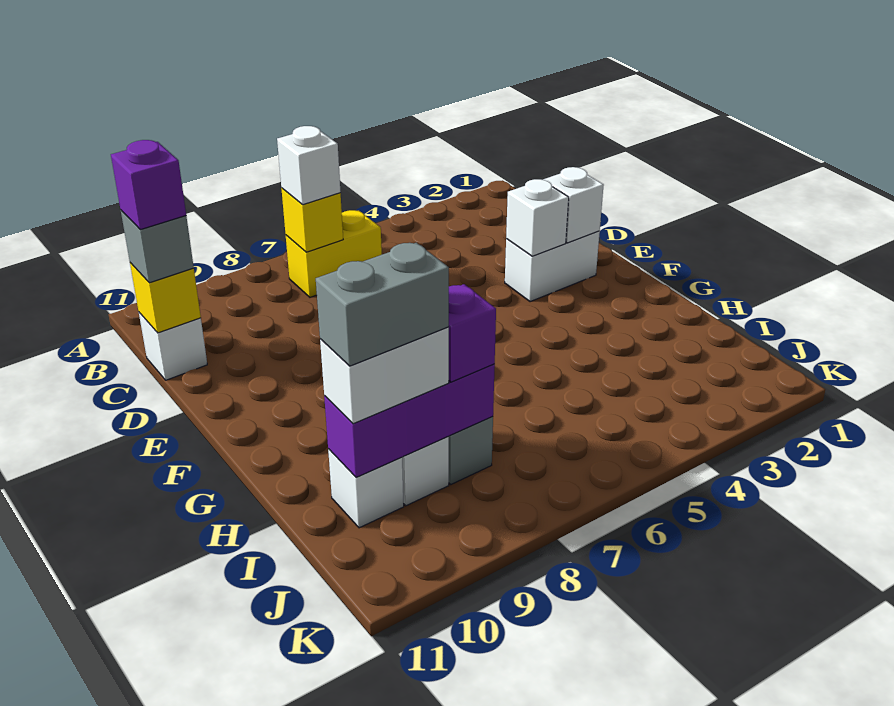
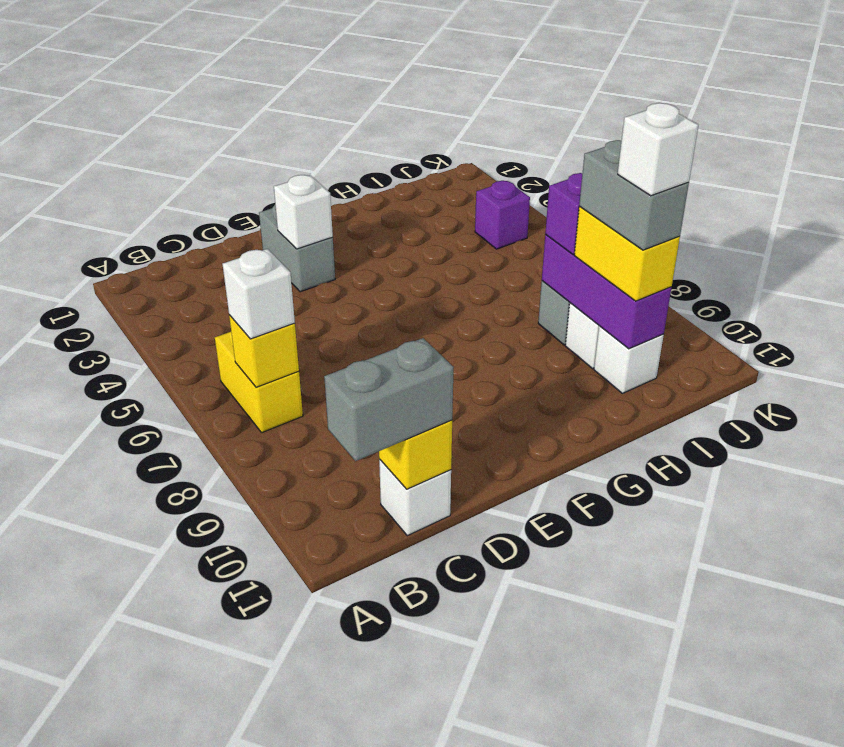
grey brick C11 level 3 -> grey brick B11:C11 level 3
purple brick C11 level 4 -> purple brick J4 level 1
white brick E2:E3 level 1 -> grey brick E2:E3 level 1
white brick E2 level 2 -> white brick I10 level 5
white brick I9:I10 level 3 -> yellow brick I9:I10 level 3

